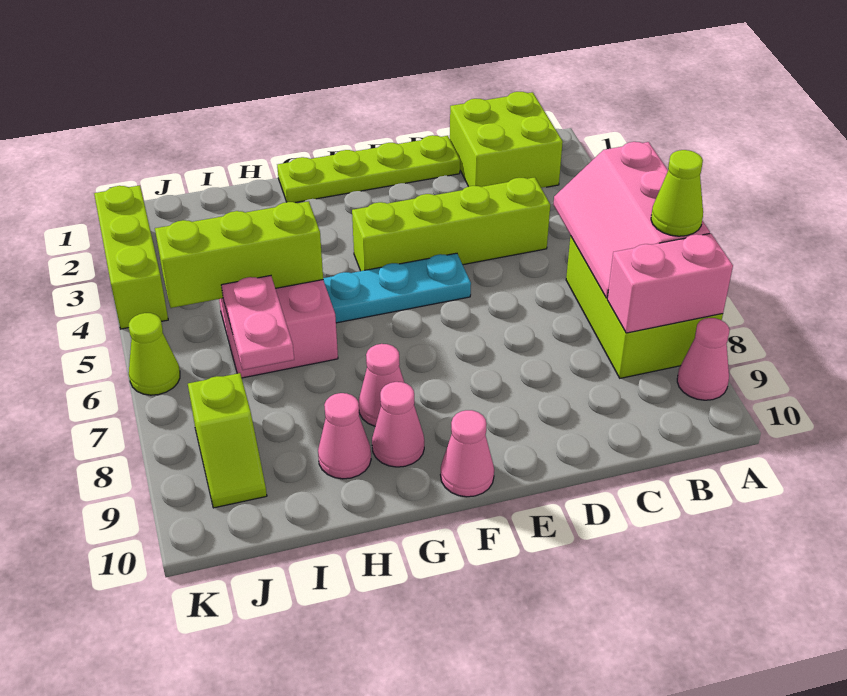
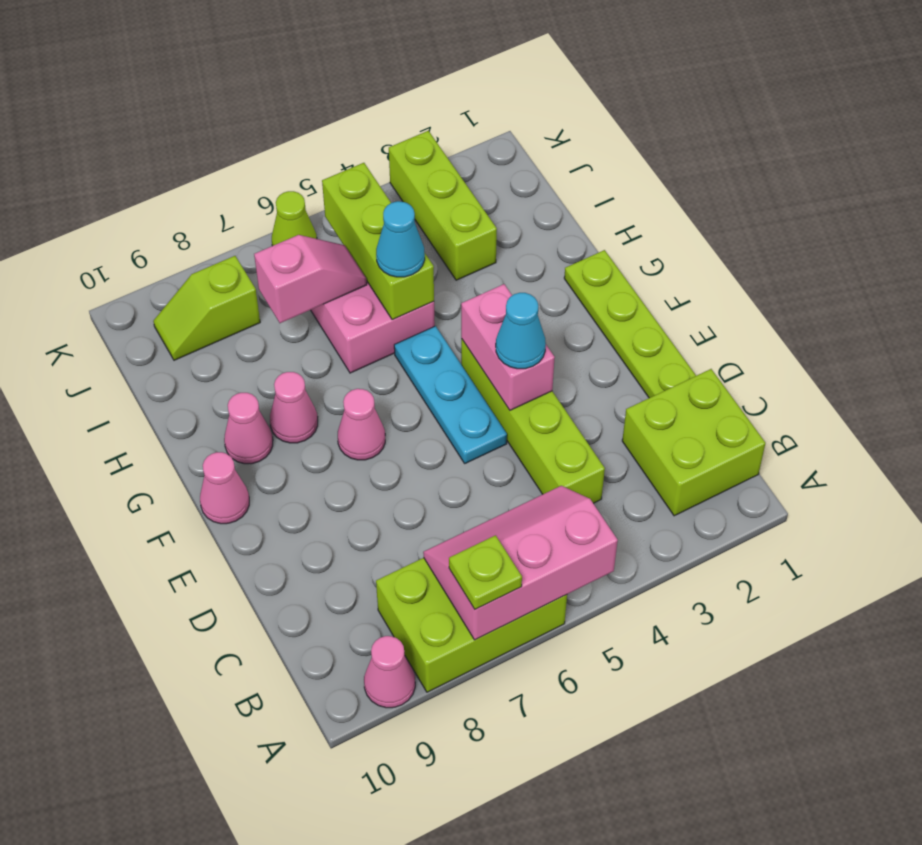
lime cone A7 level 3 -> lime plate A7 level 3
pink brick A8:B8 level 2 -> pink brick E4:F4 level 2
none -> cyan cone E4 level 3
none -> cyan cone H5 level 3
pink cone H9 level 1 -> pink cone F7 level 1
pink plate I6:I7 level 2 -> pink slope I6:I7 level 2 top 7
lime brick K2:K4 level 1 -> lime brick I3:K3 level 1

